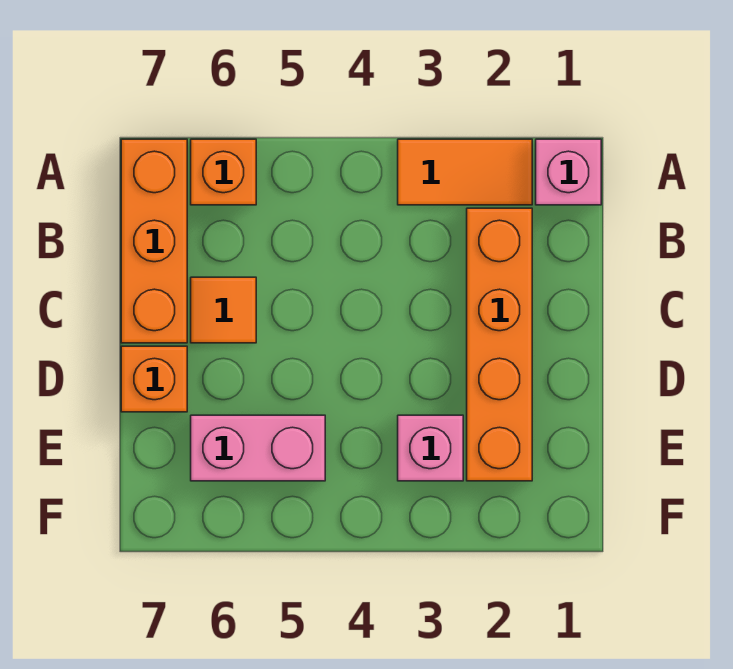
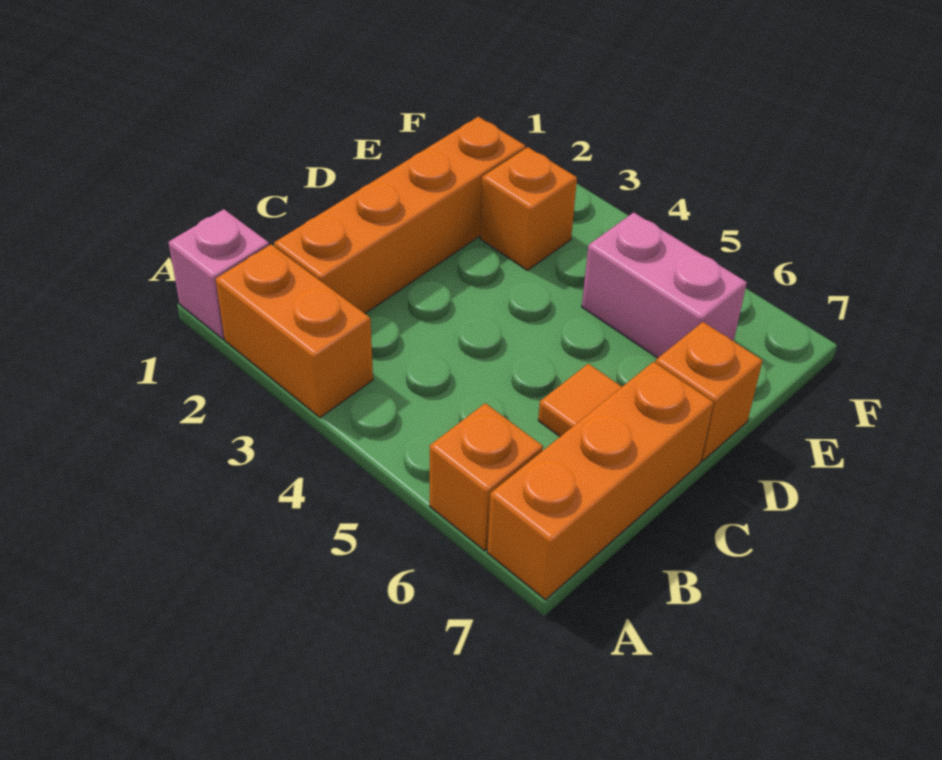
orange tile A2:A3 level 1 -> orange brick A2:A3 level 1
pink brick E3 level 1 -> orange brick E3 level 1

